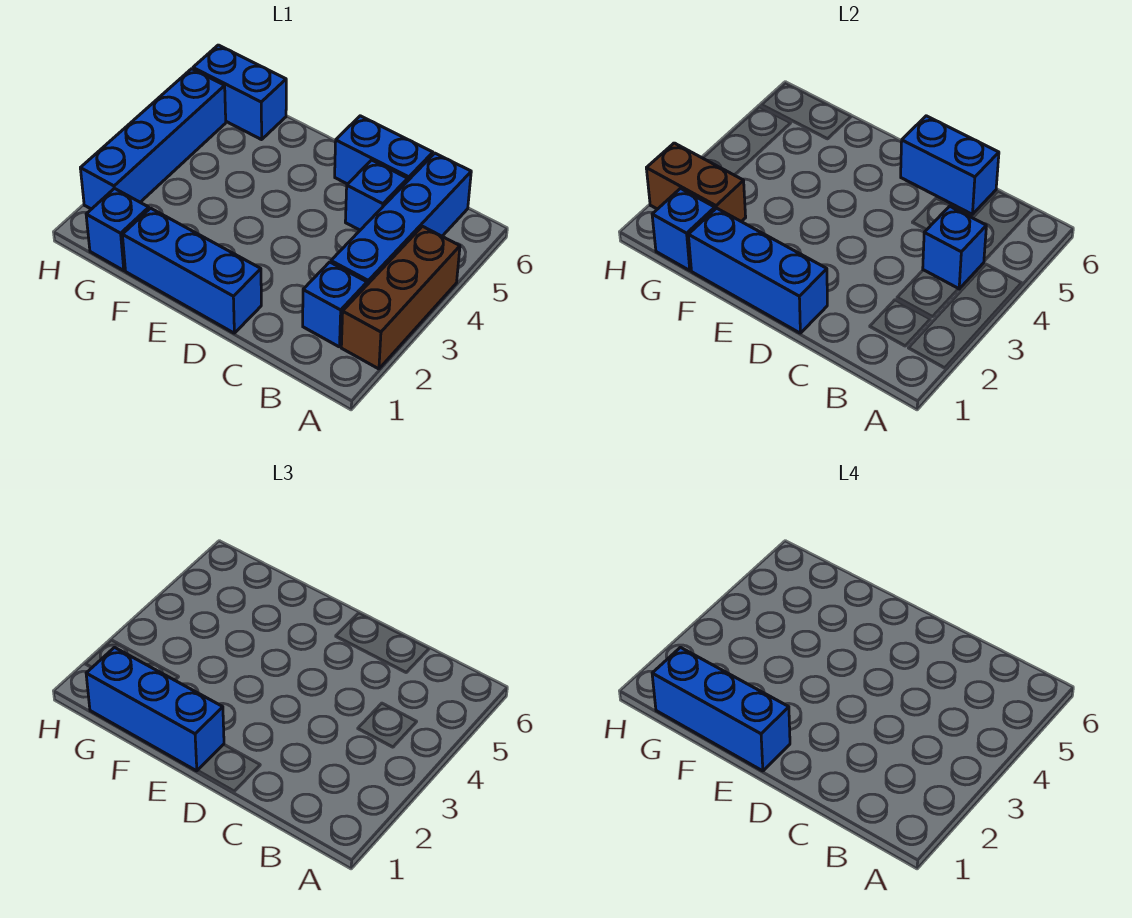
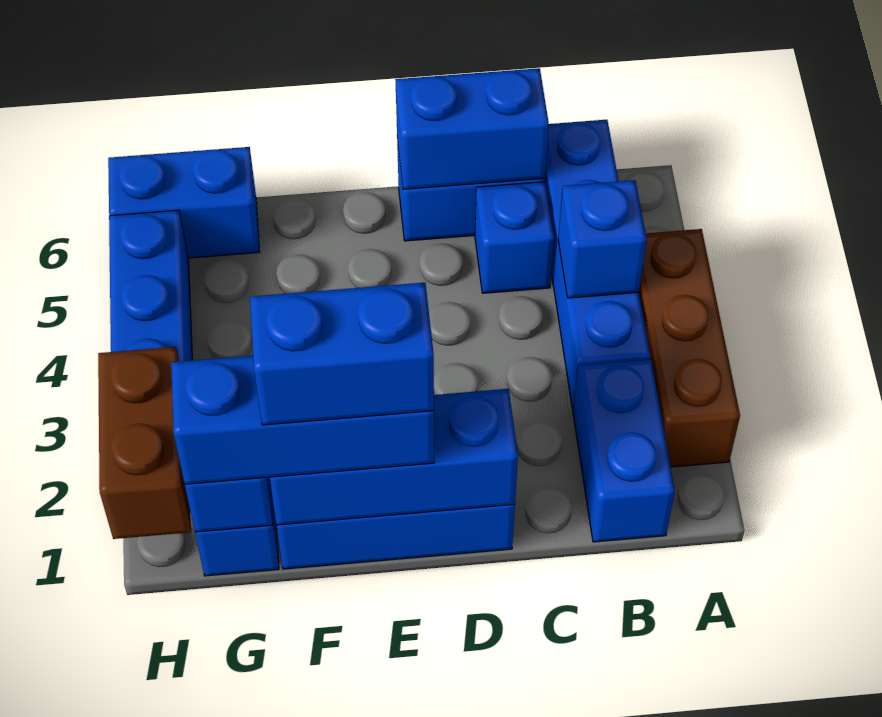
blue brick B2 level 1 -> blue brick B1:B2 level 1
blue brick E1:G1 level 4 -> blue brick E1:F1 level 4
brown brick G2:H2 level 2 -> brown brick H1:H2 level 2

